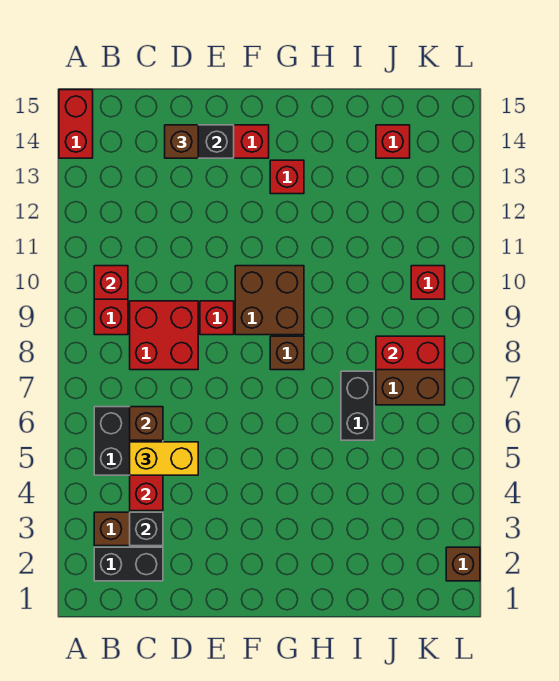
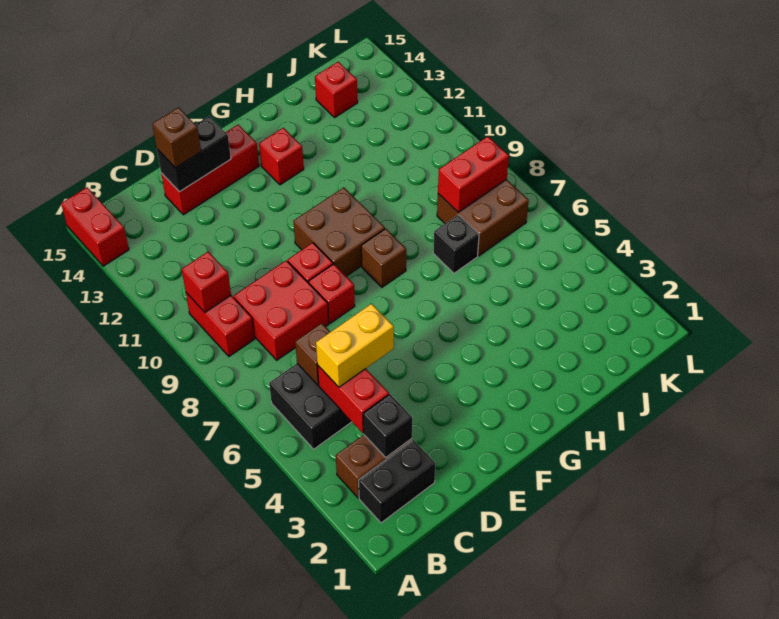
black brick I6:I7 level 1 -> black brick I7 level 1
red brick K10 level 1 -> red brick E8 level 1
brown brick L2 level 1 -> none

